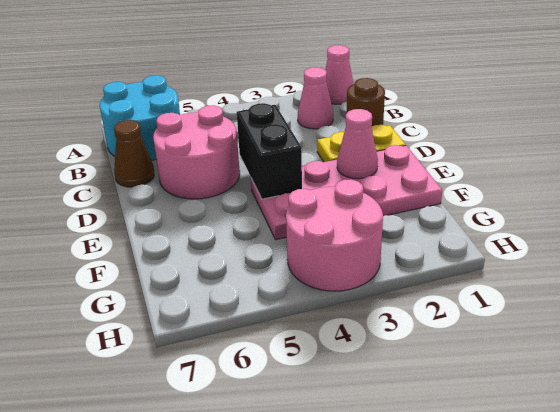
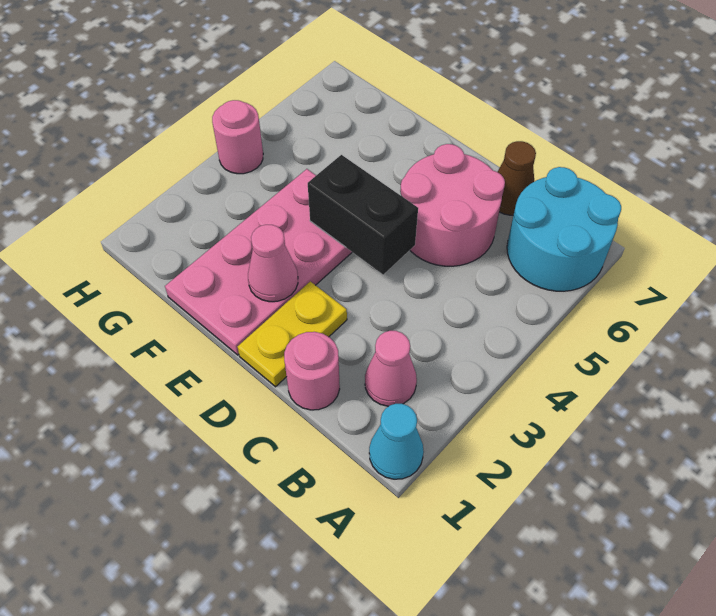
pink cone A1 level 1 -> cyan cone A1 level 1
brown round brick C1 level 1 -> pink round brick C1 level 1
pink round brick G3:H4 level 1 -> pink round brick H4 level 1

